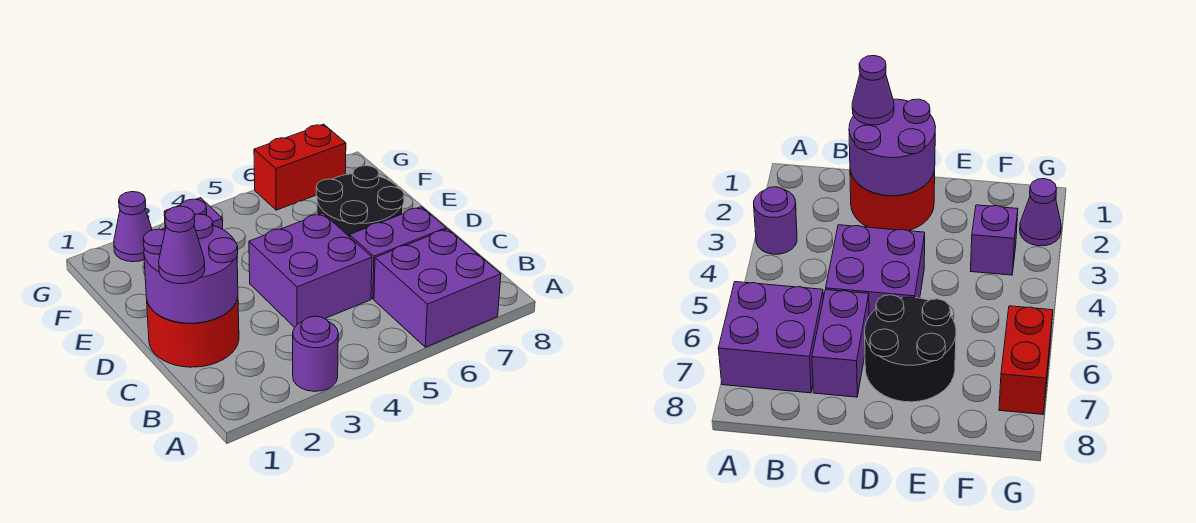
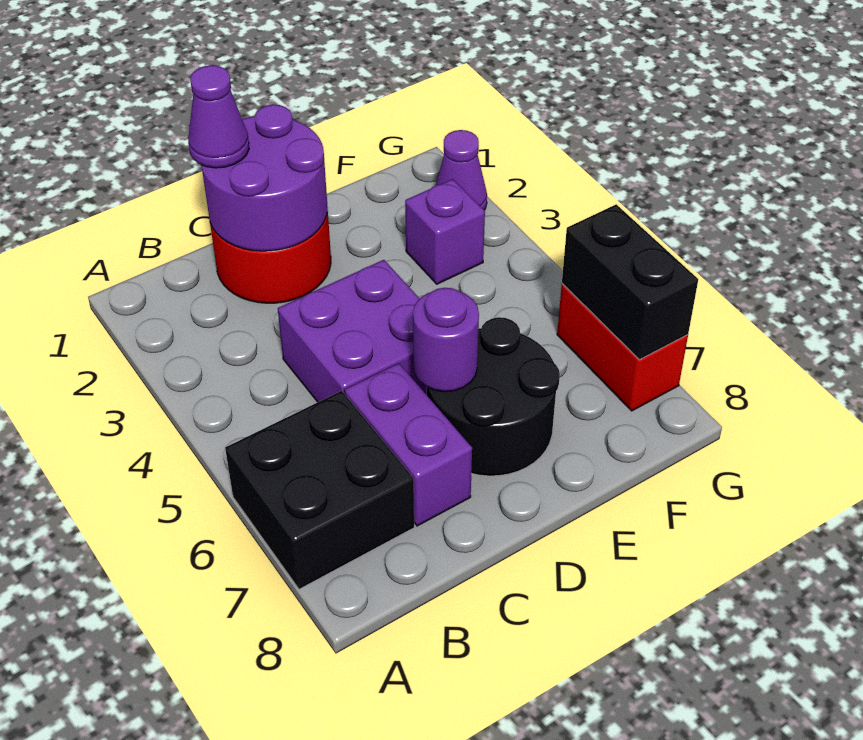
purple round brick A3 level 1 -> purple round brick D6 level 2
purple brick A6:B7 level 1 -> black brick A6:B7 level 1
none -> black brick G6:G7 level 2

